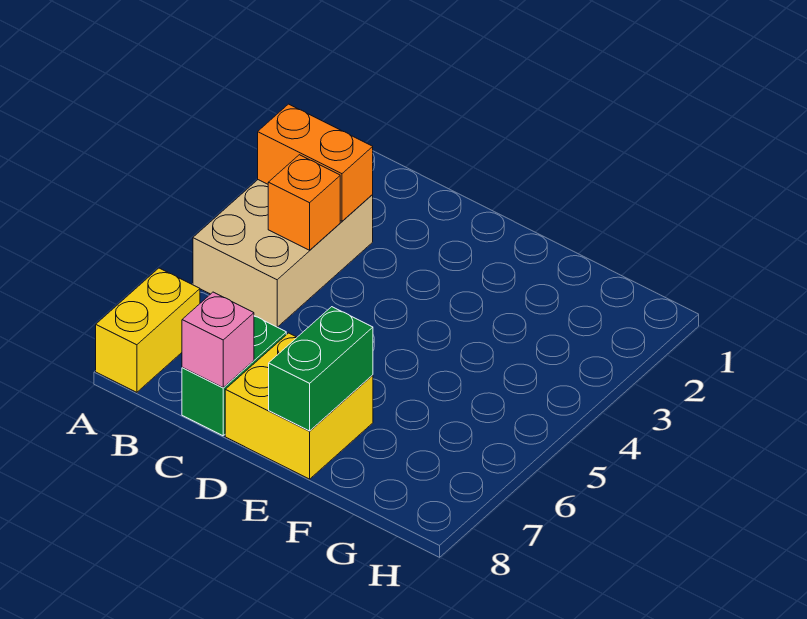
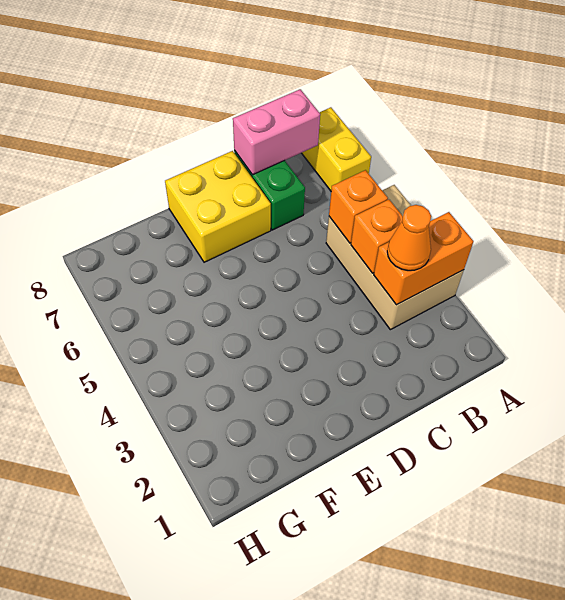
none -> orange cone B3 level 3
none -> orange brick B5 level 2
pink brick C8 level 2 -> pink brick B8:C8 level 2
green brick E7:E8 level 2 -> none

